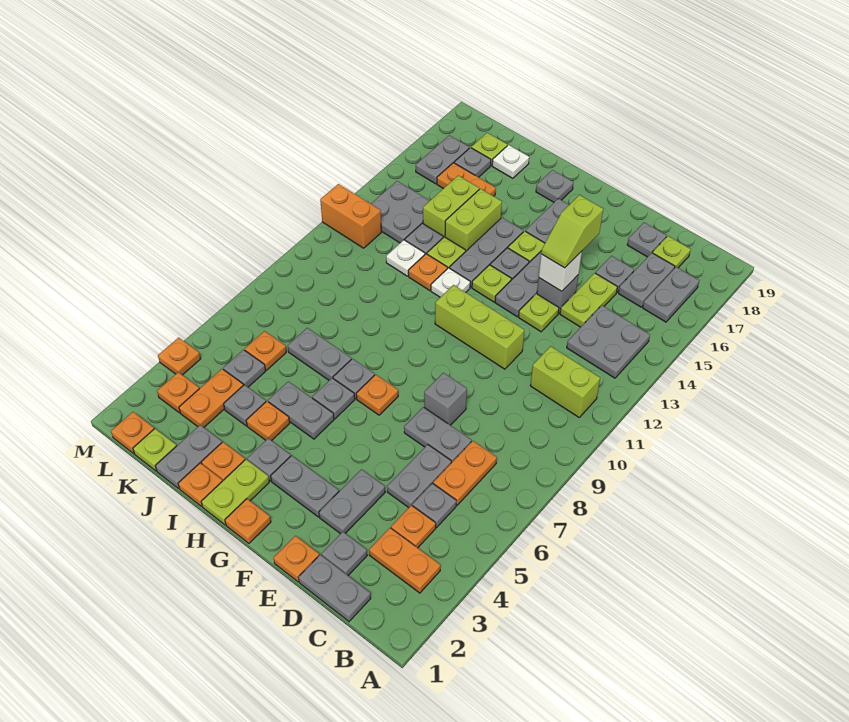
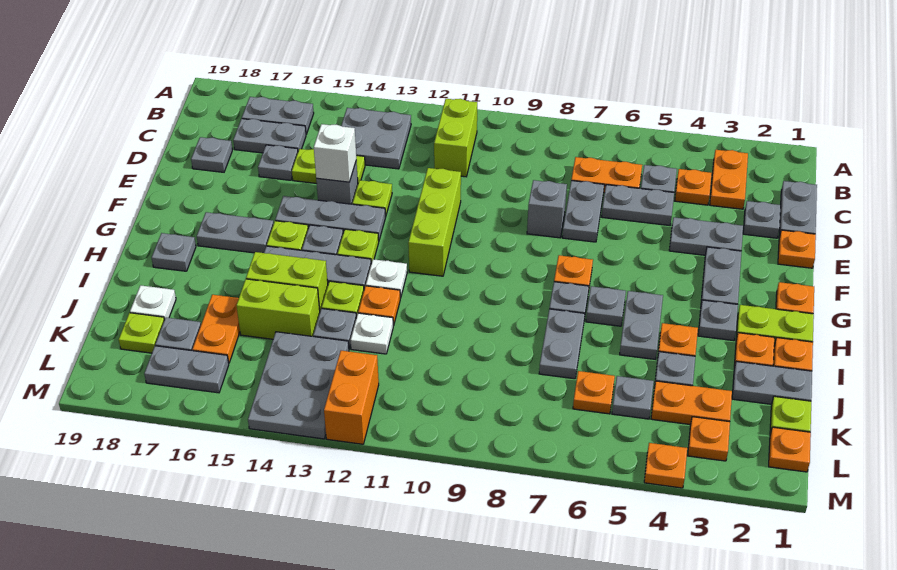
lime plate C18 level 1 -> none
lime slope E14:E15 level 3 top 15 -> none
grey plate K13:L14 level 1 -> grey plate K13:M14 level 1

